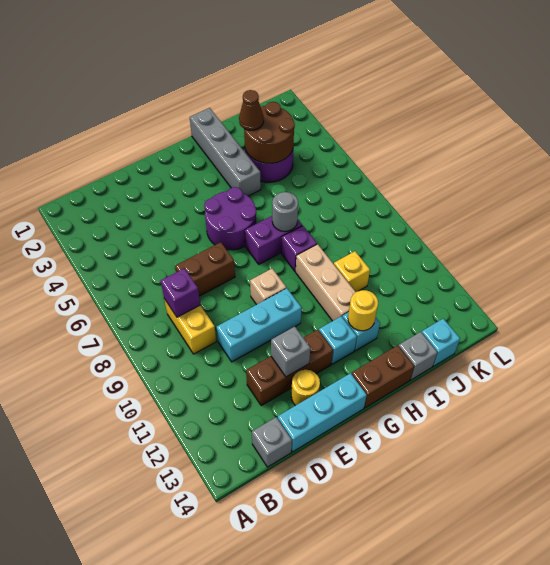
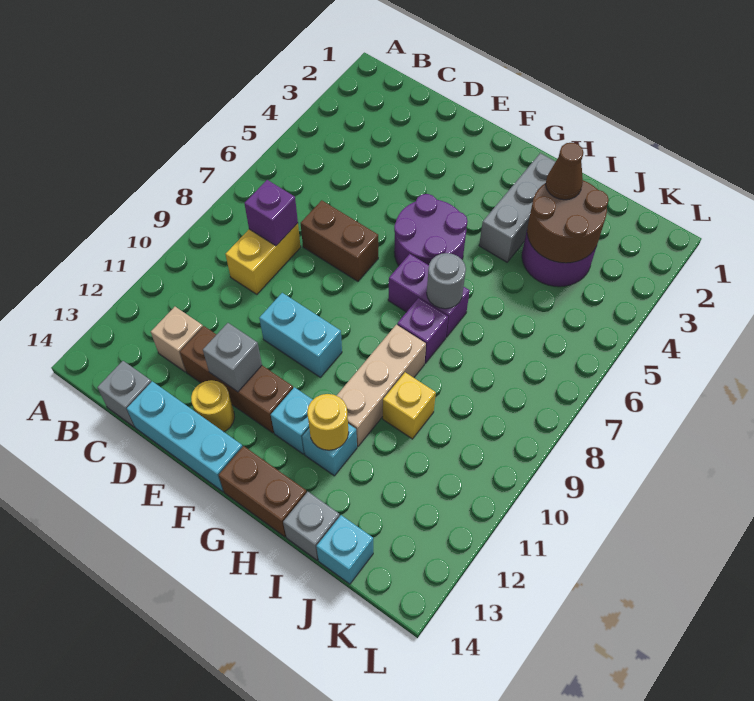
cyan brick D10:F10 level 1 -> cyan brick E10:F10 level 1
tan brick F9 level 1 -> tan brick C12 level 1
grey brick H1:H4 level 1 -> grey brick H2:H4 level 1

